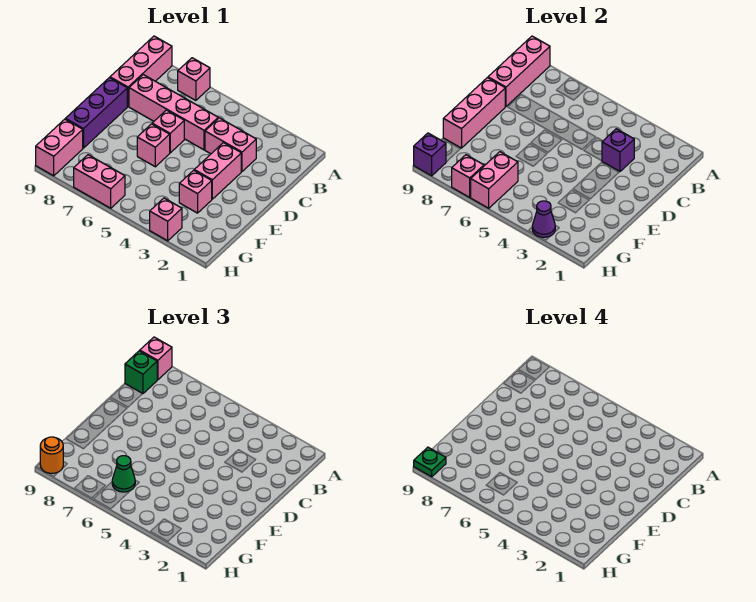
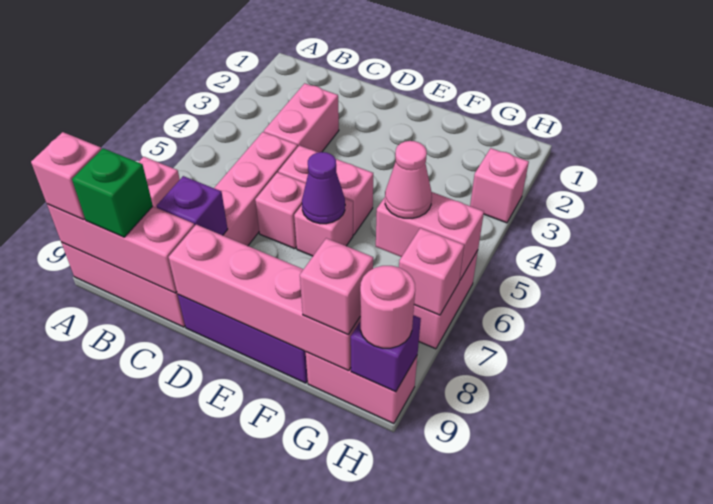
purple brick C3 level 2 -> purple brick C8 level 2
pink brick D3:E3 level 1 -> pink brick D5:E5 level 1
pink brick D9:F9 level 2 -> pink brick D9:G9 level 2
pink brick F3 level 1 -> pink brick G9 level 3
green cone G6 level 3 -> pink cone G6 level 3
purple cone H3 level 2 -> purple cone E6 level 2
orange round brick H9 level 3 -> pink round brick H9 level 3
green plate H9 level 4 -> none

